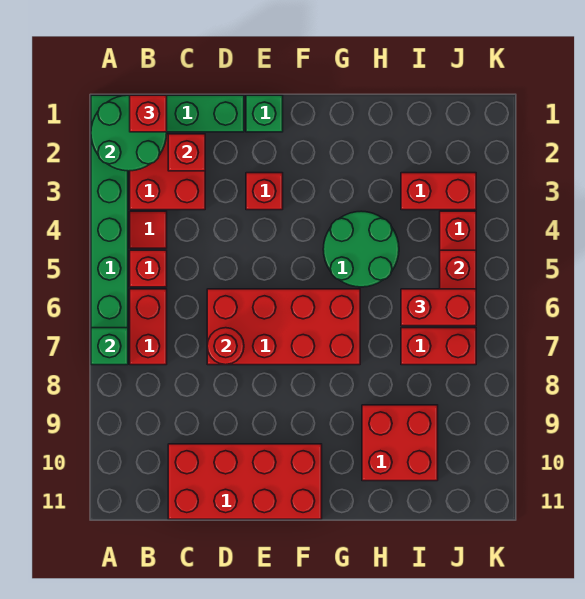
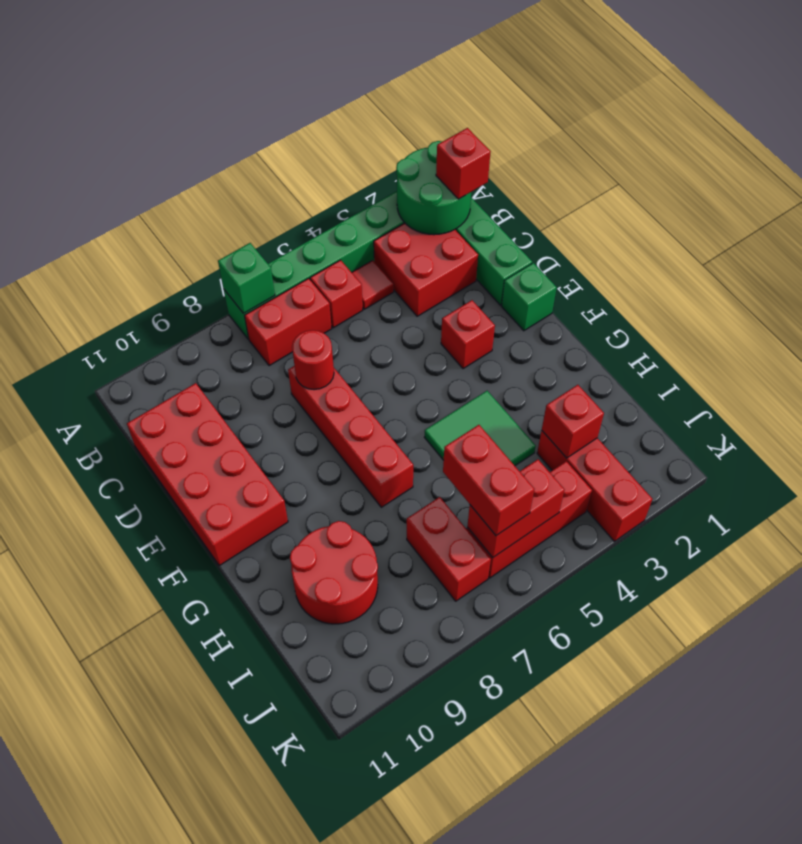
red brick C2 level 2 -> red brick I3 level 2
red brick D6:G7 level 1 -> red brick D7:G7 level 1
green round brick G4:H5 level 1 -> green tile G4:H5 level 1
red brick H9:I10 level 1 -> red round brick H9:I10 level 1
red brick I3:J3 level 1 -> red brick I3:K3 level 1

